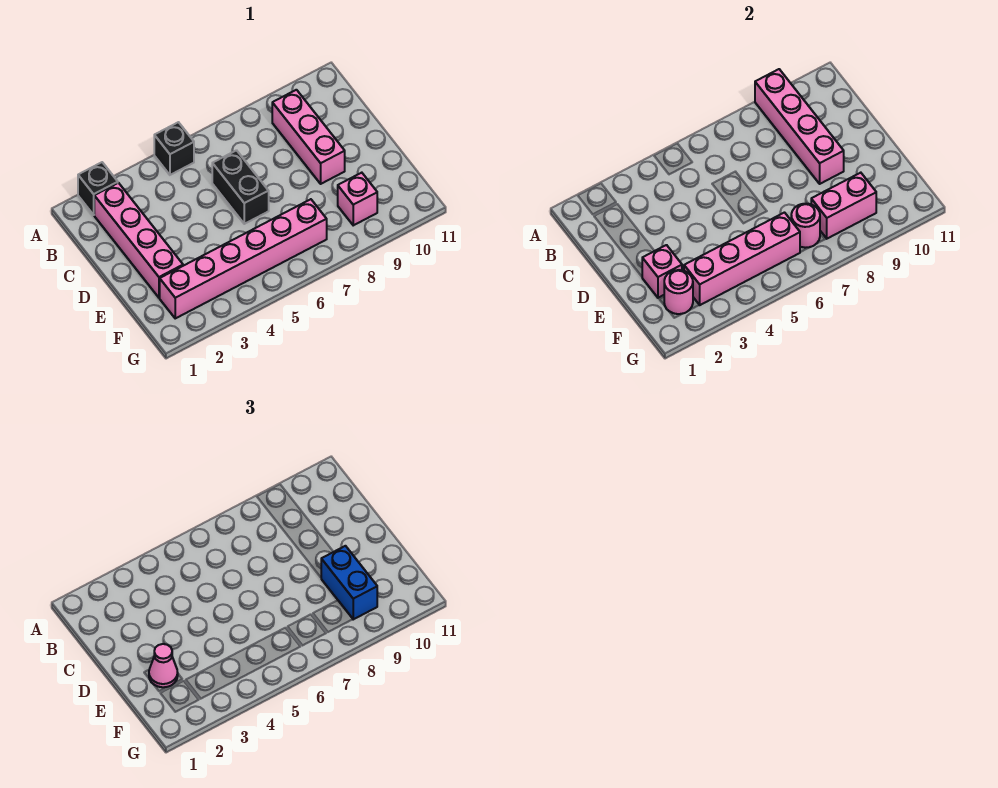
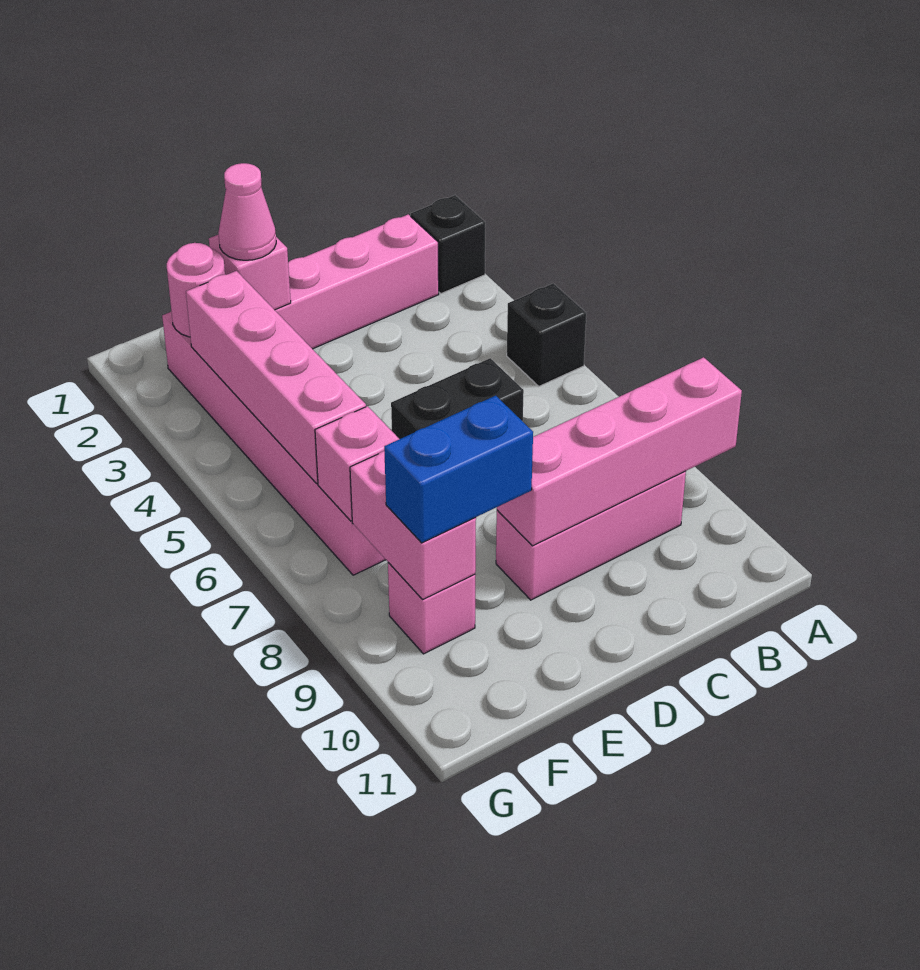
pink round brick F7 level 2 -> pink brick F7 level 2

